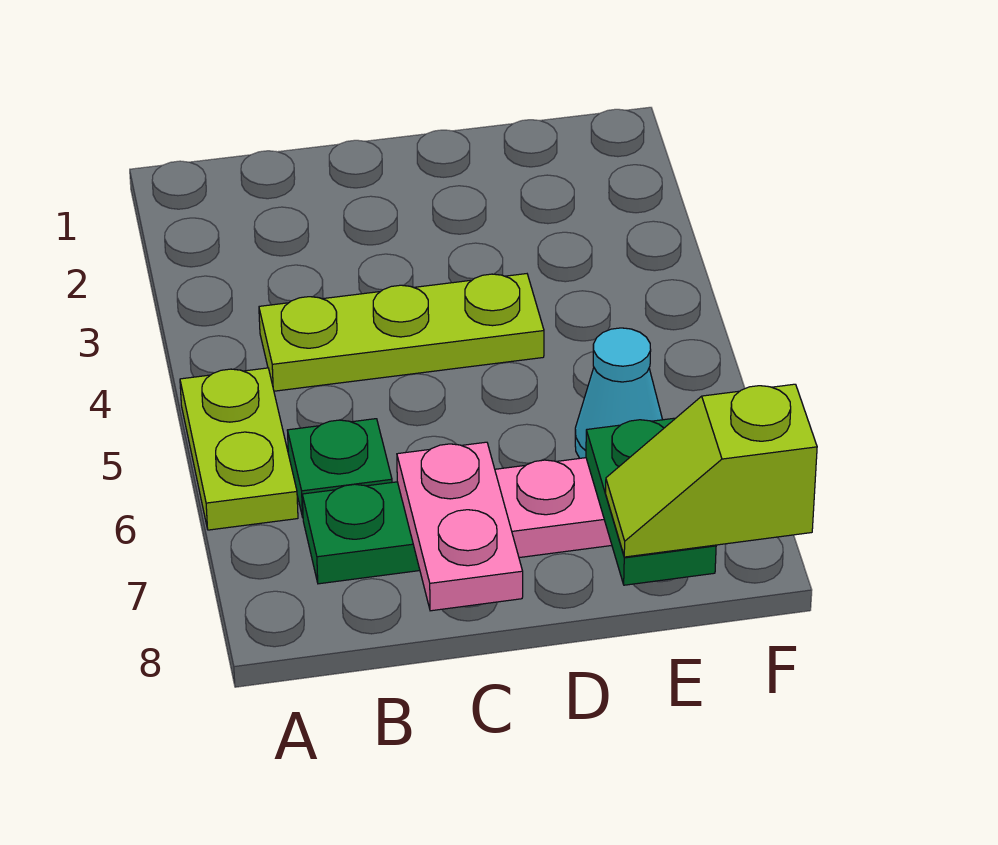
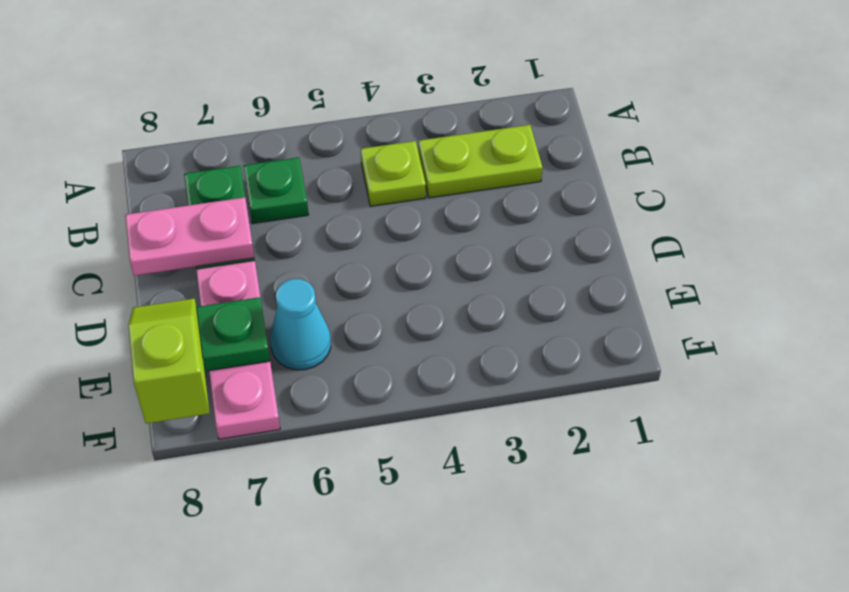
lime plate A5:A6 level 1 -> lime plate B2:B3 level 1
lime plate B4:D4 level 1 -> lime plate B4 level 1

